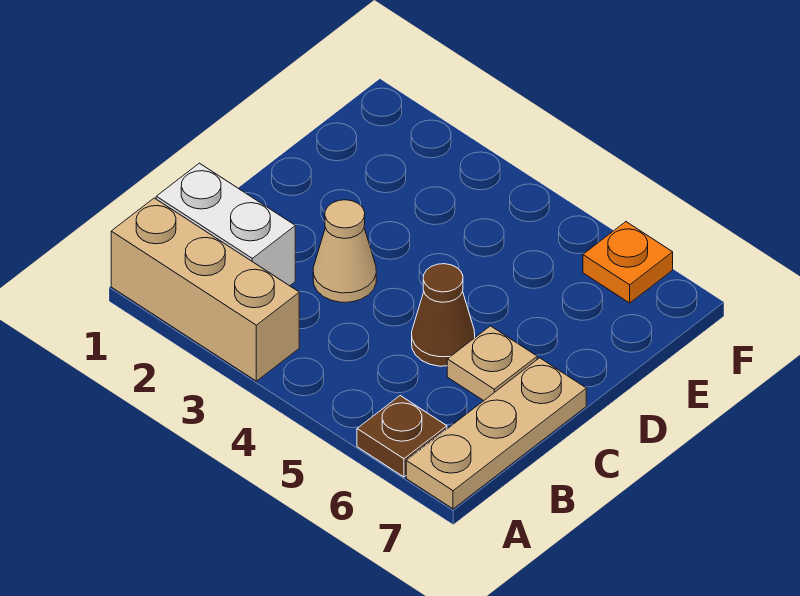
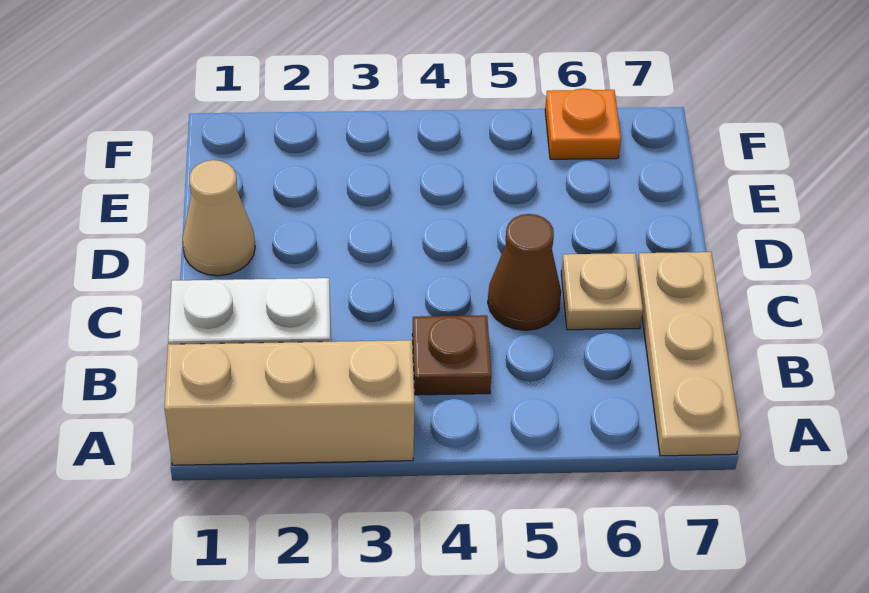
brown plate A6 level 1 -> brown plate B4 level 1
tan cone C3 level 1 -> tan cone D1 level 1

